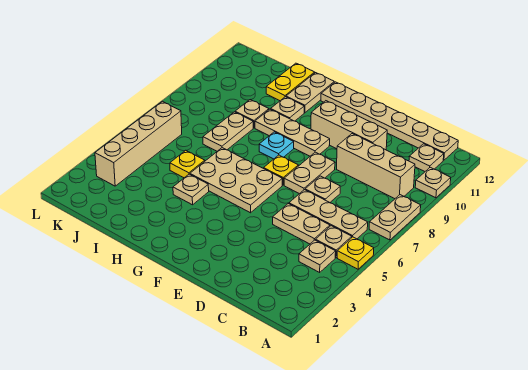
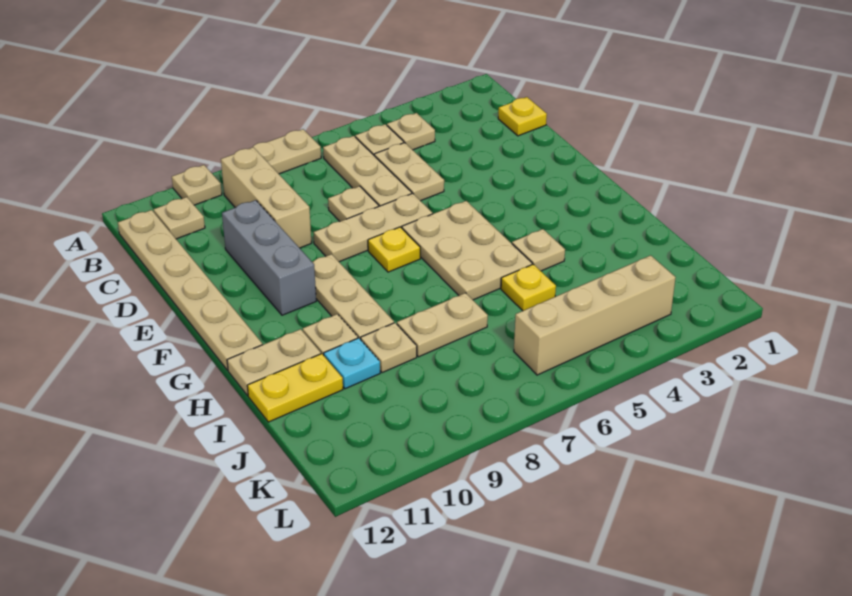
yellow plate A5 level 1 -> yellow plate C1 level 1
tan brick D10:F10 level 1 -> grey brick D10:F10 level 1
tan plate E7:E8 level 1 -> tan plate E6:E8 level 1
cyan plate G8 level 1 -> cyan plate I10 level 1

